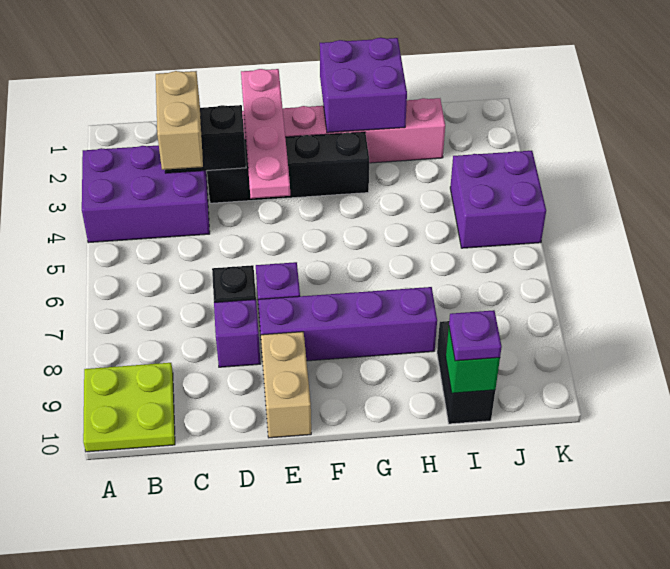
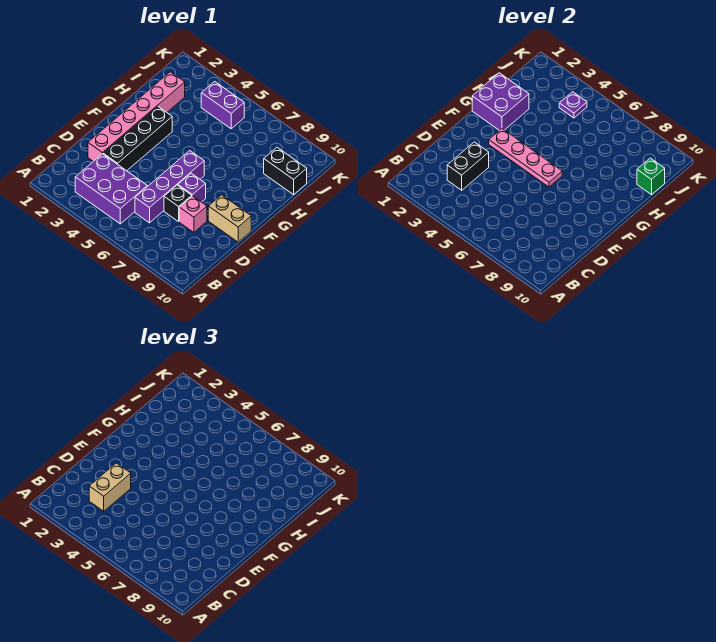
purple brick A3:C4 level 1 -> purple brick B3:C5 level 1
lime plate A9:B10 level 1 -> none
tan brick C3:C4 level 3 -> tan brick C3:D3 level 3
purple brick D8 level 1 -> pink brick D8 level 1
pink plate E1:E4 level 2 -> pink plate F3:F6 level 2
purple brick E8:H8 level 1 -> purple brick C6:F6 level 1
purple plate I10 level 3 -> purple plate J4 level 2
purple brick J4:K5 level 1 -> purple brick J4:J5 level 1

